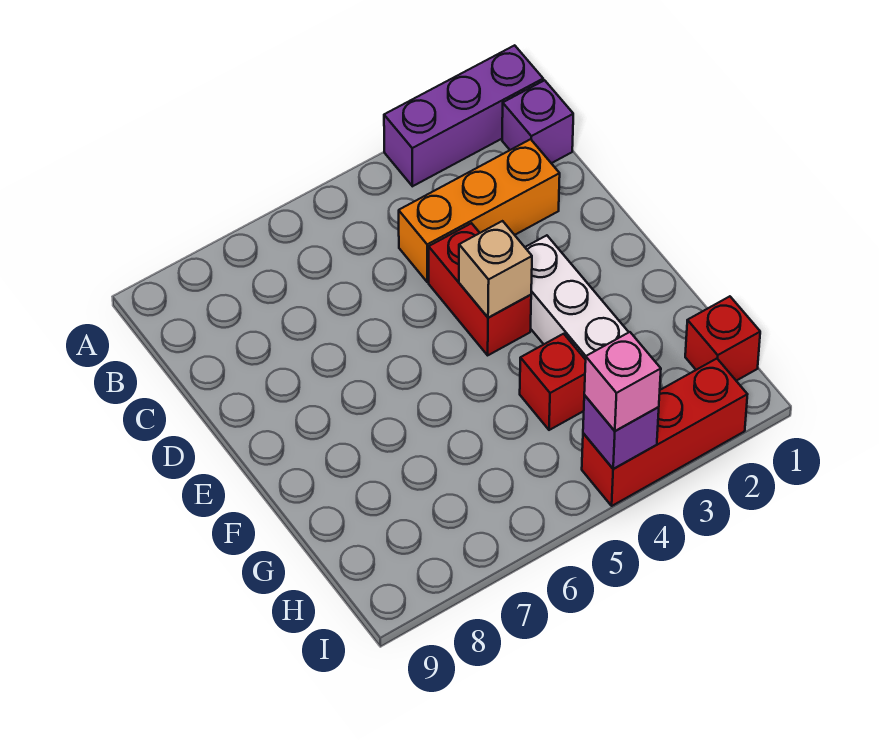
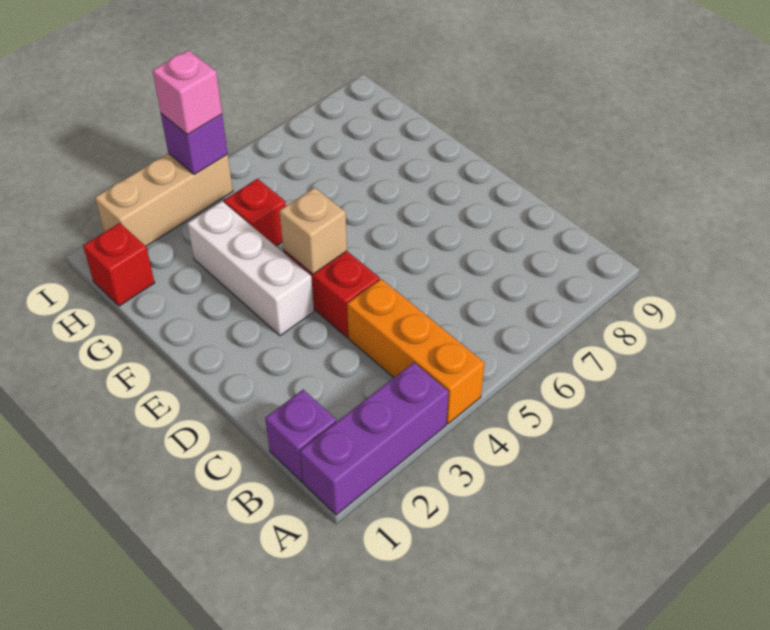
orange brick C2:C4 level 1 -> orange brick A4:C4 level 1
red brick I2:I4 level 1 -> tan brick I2:I4 level 1

